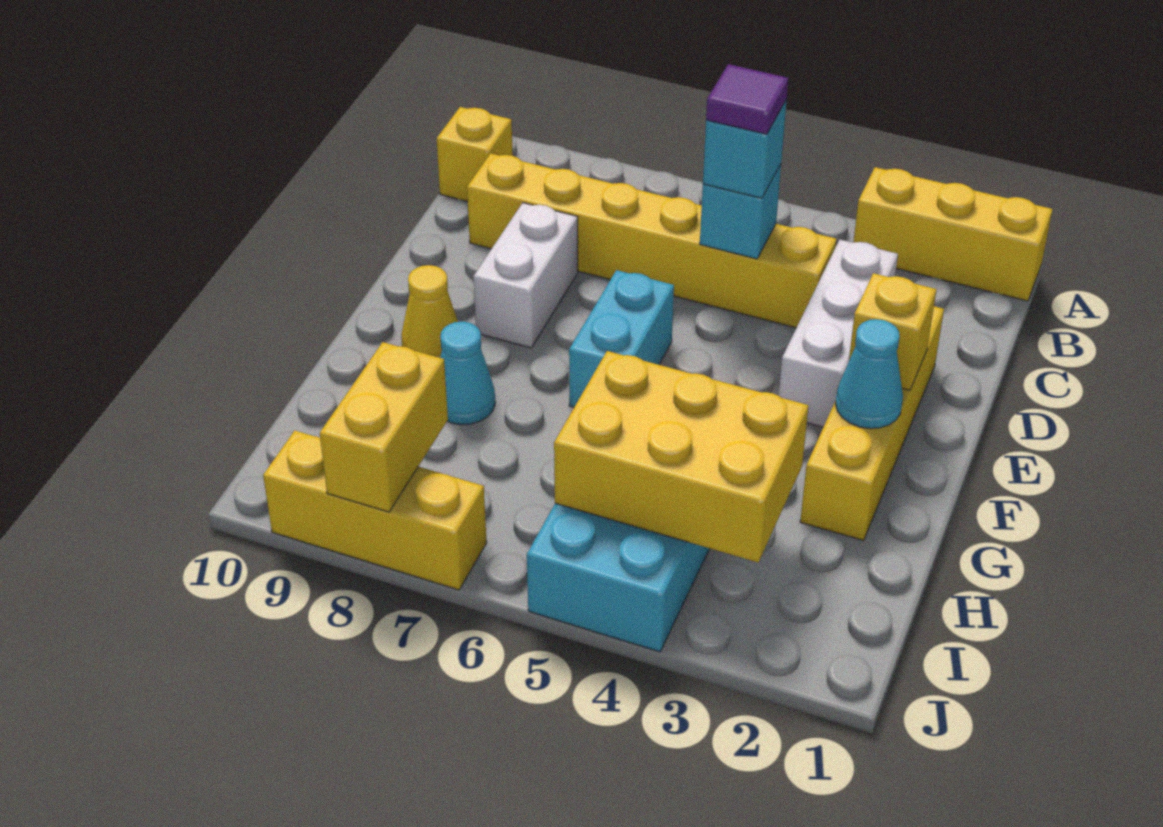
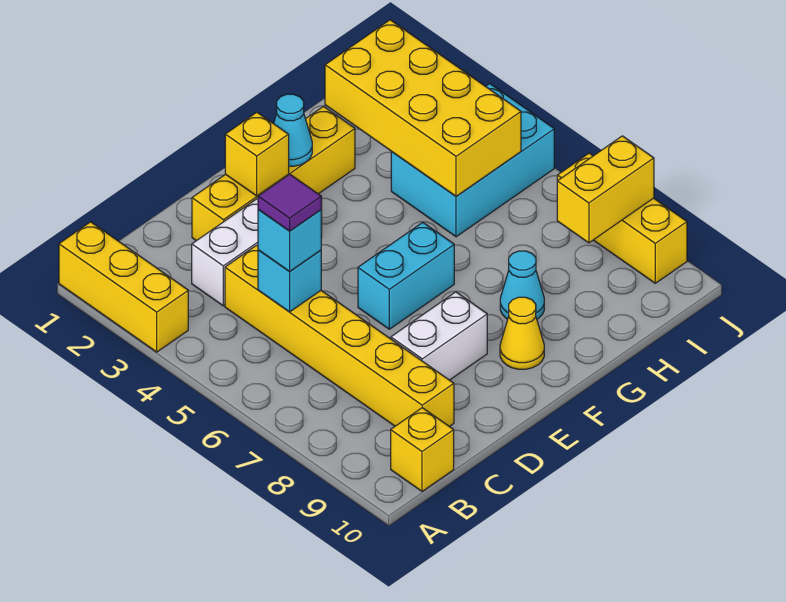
yellow brick H3:I5 level 2 -> yellow brick H2:I5 level 2

